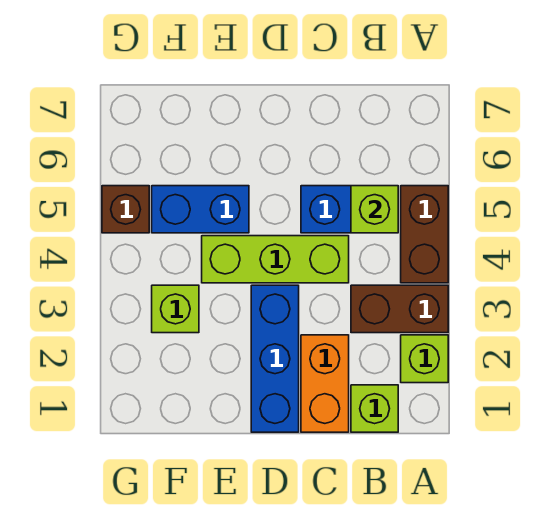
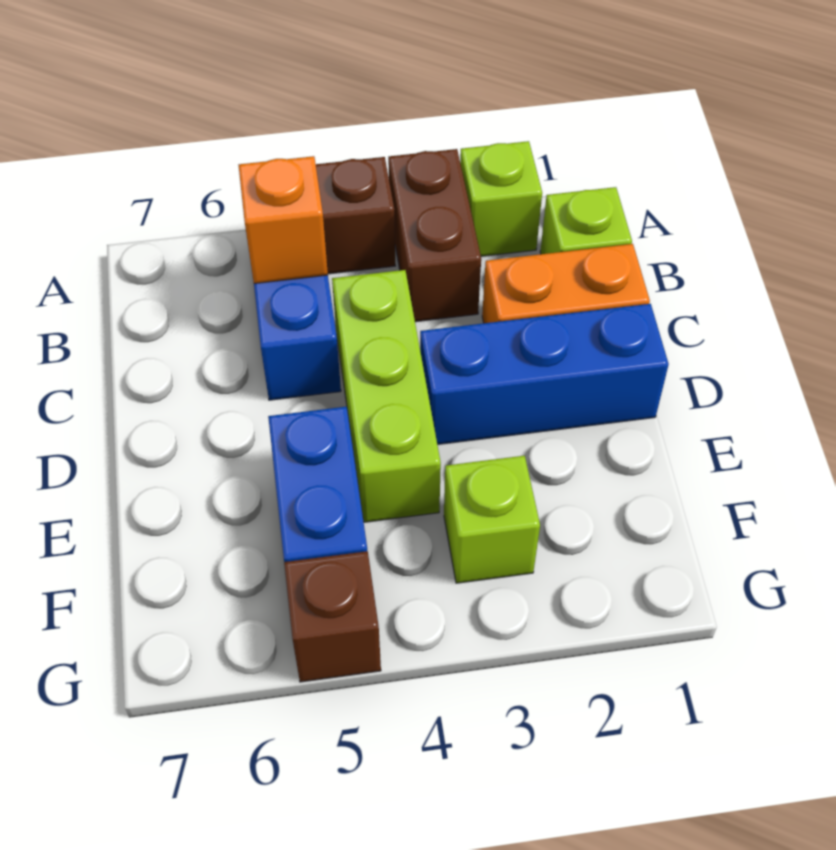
lime brick B5 level 2 -> orange brick B5 level 2

